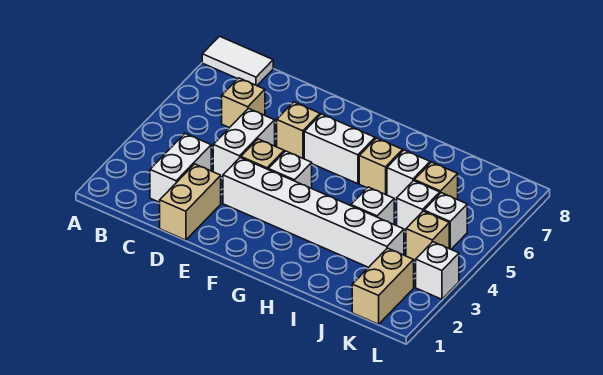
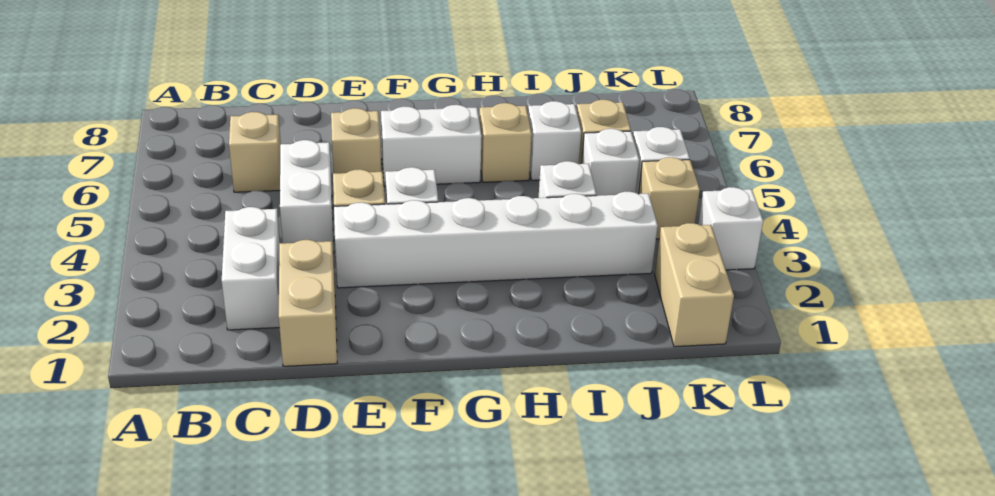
white tile A8:B8 level 1 -> none

